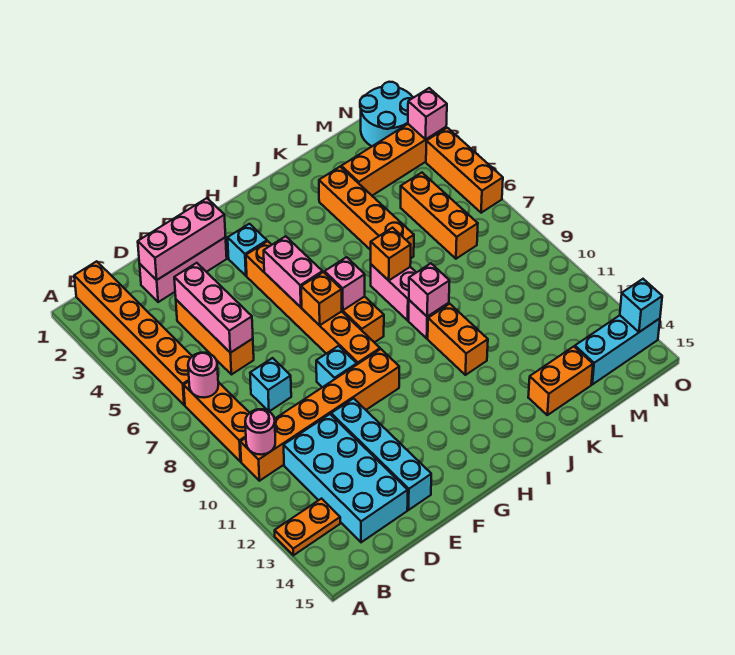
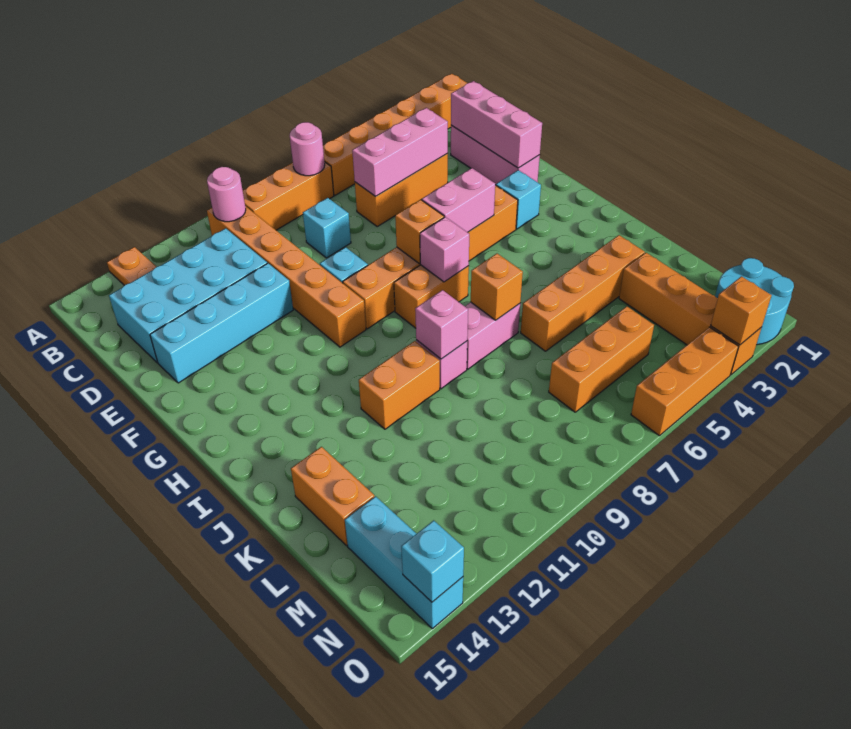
pink brick O3 level 2 -> orange brick O3 level 2

